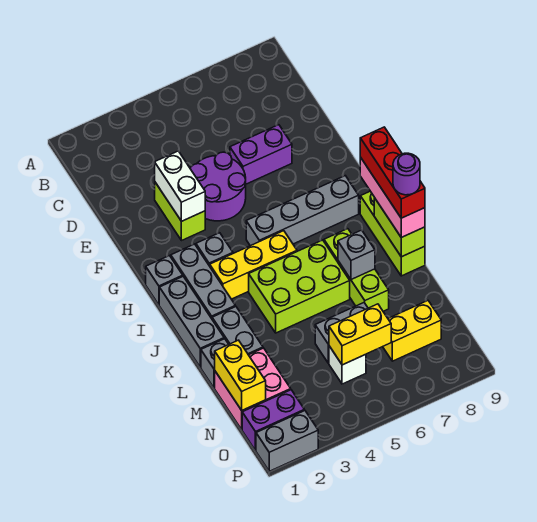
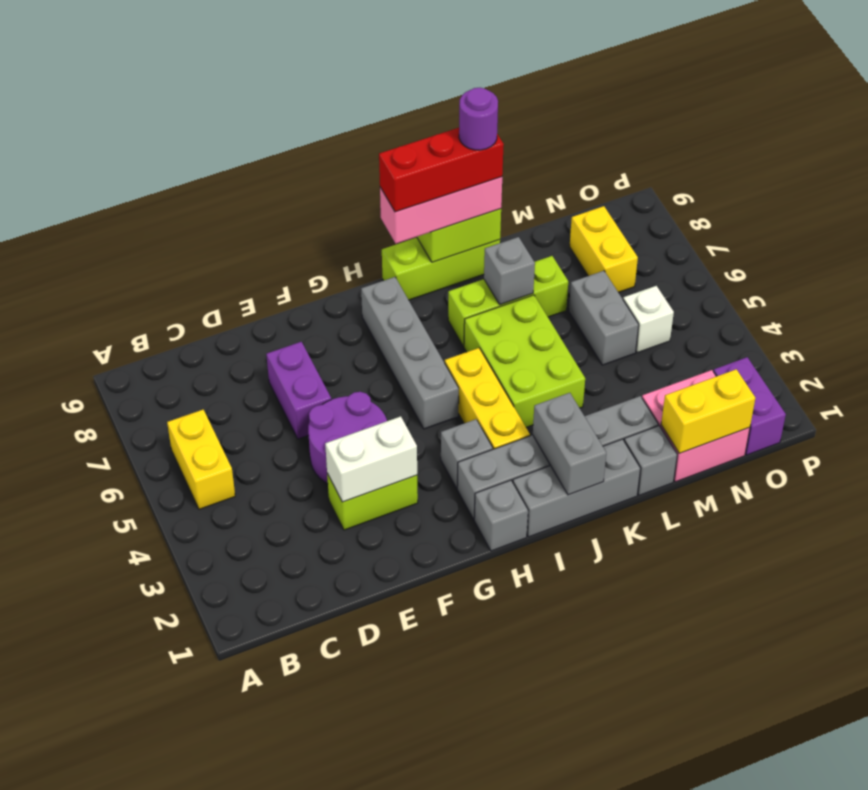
yellow brick N5:N6 level 2 -> yellow brick B5:B6 level 1
grey brick P1:P2 level 1 -> grey brick J1:J2 level 2

